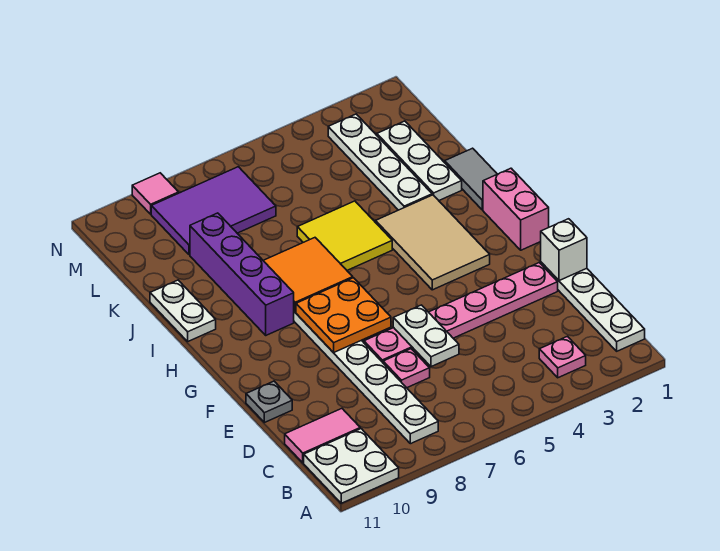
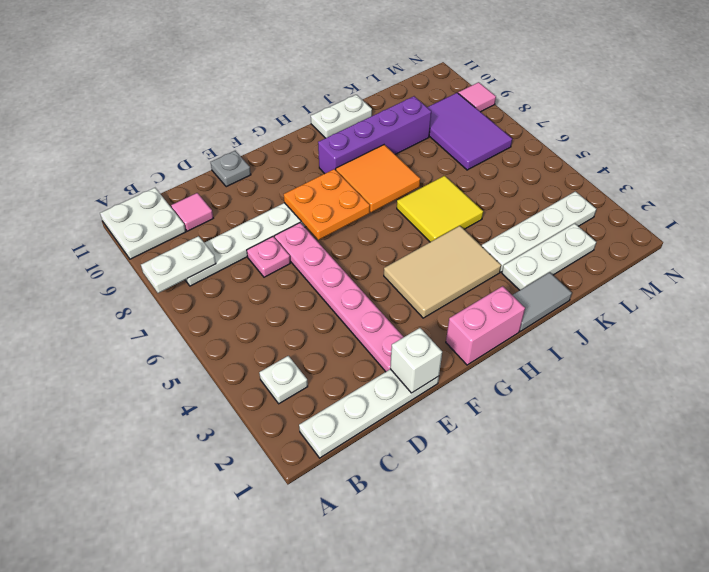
pink plate B3 level 1 -> white plate B3 level 1
pink tile C10:C11 level 1 -> pink tile C10 level 1
white plate D6:E6 level 2 -> white plate A8:B8 level 2

